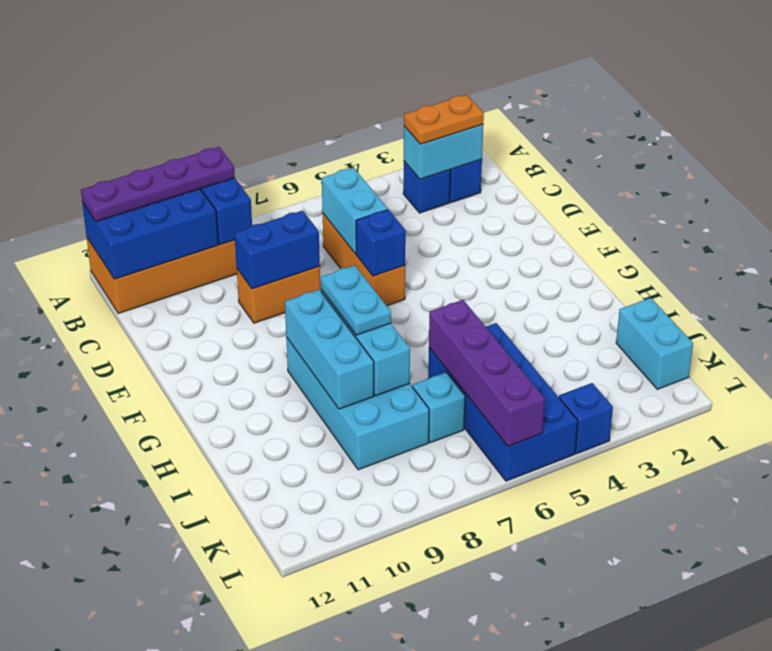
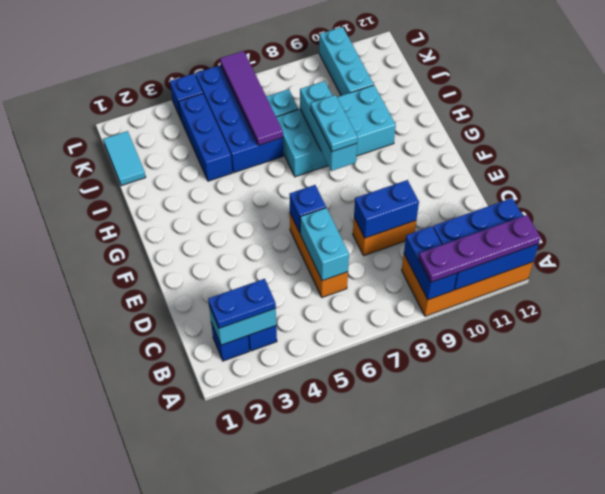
orange plate B2:B3 level 3 -> blue plate B2:B3 level 3
cyan brick G8:J9 level 1 -> cyan brick H7:I10 level 1
cyan brick G9:I9 level 2 -> cyan brick J10:L10 level 1
none -> blue brick I4:K4 level 1
purple brick I6:L6 level 2 -> purple tile I6:L6 level 2
cyan brick J1:K1 level 1 -> cyan tile J1:K1 level 1

